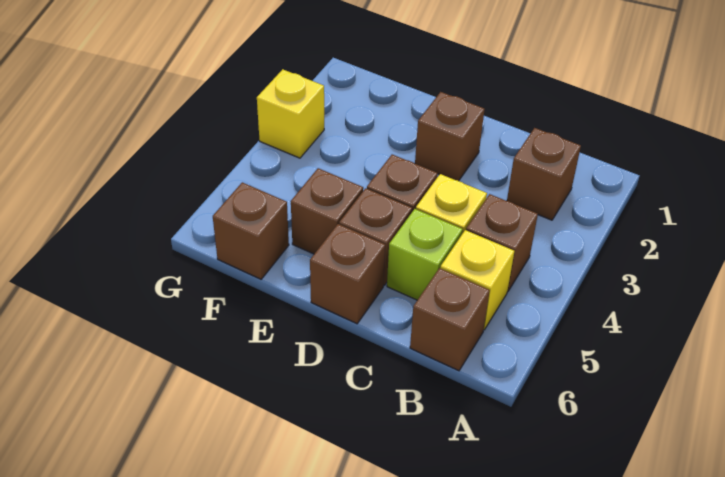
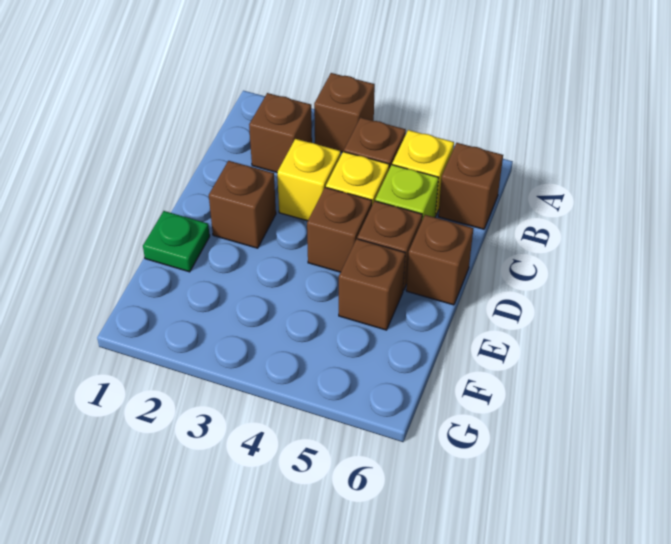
none -> green plate E1 level 1
brown brick F6 level 1 -> brown brick A3 level 1
yellow brick G3 level 1 -> yellow brick C3 level 1

